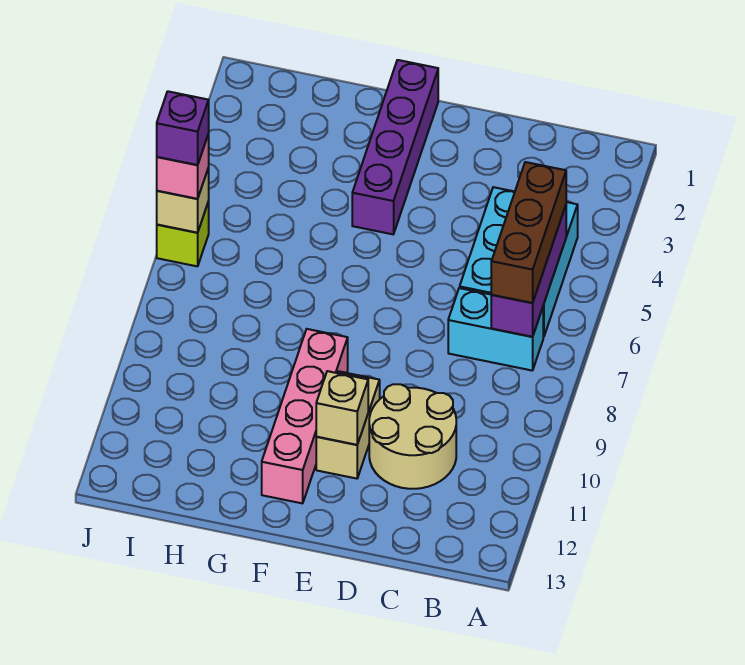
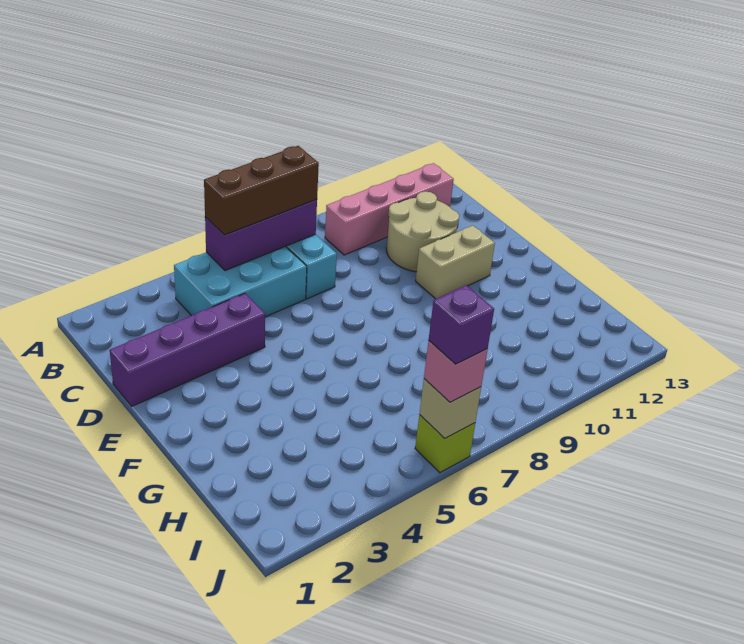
tan brick E11 level 2 -> none
purple brick F1:F4 level 1 -> purple brick D1:D4 level 1
pink brick F9:F12 level 1 -> pink brick B9:B12 level 1

